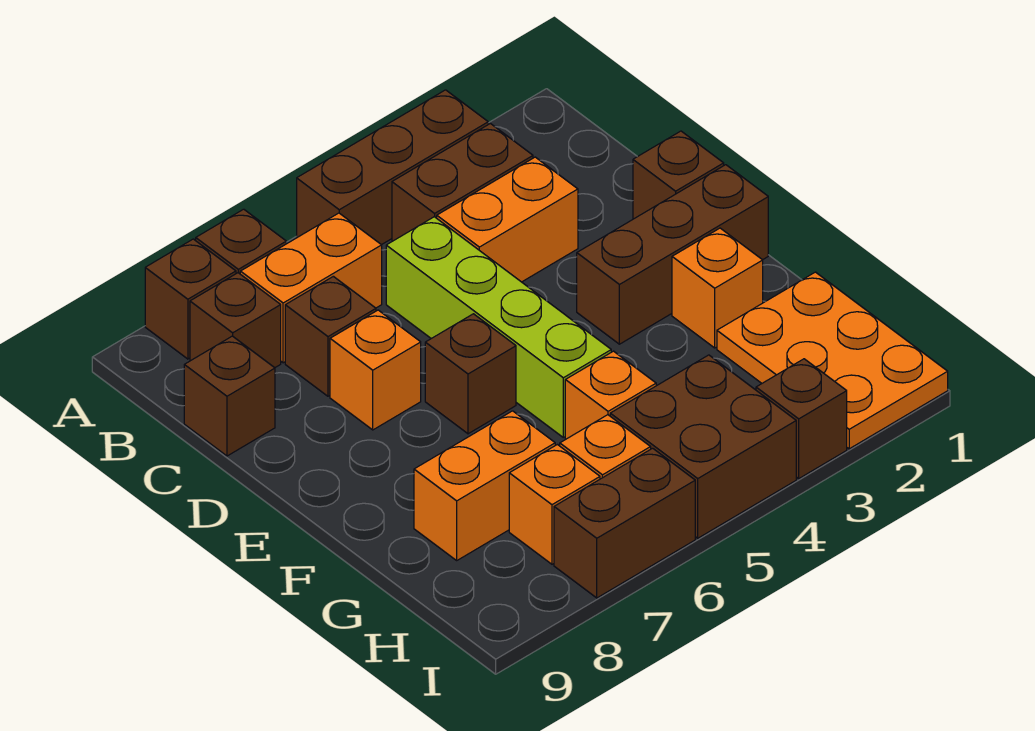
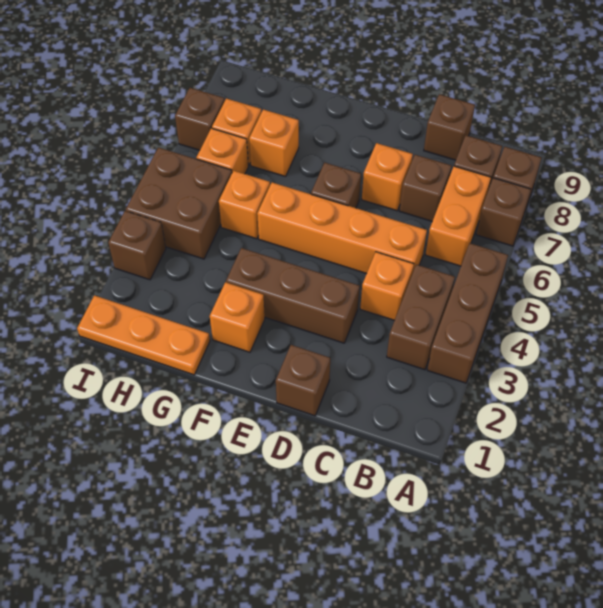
orange brick C3:C4 level 1 -> orange brick C4 level 1
lime brick C5:F5 level 1 -> orange brick C5:F5 level 1
brown brick E1:E3 level 1 -> brown brick D3:F3 level 1
orange plate G1:I2 level 1 -> orange plate G1:I1 level 1
orange brick G7:G8 level 1 -> orange brick G7 level 1
brown brick I6:I7 level 1 -> brown brick I7 level 1

